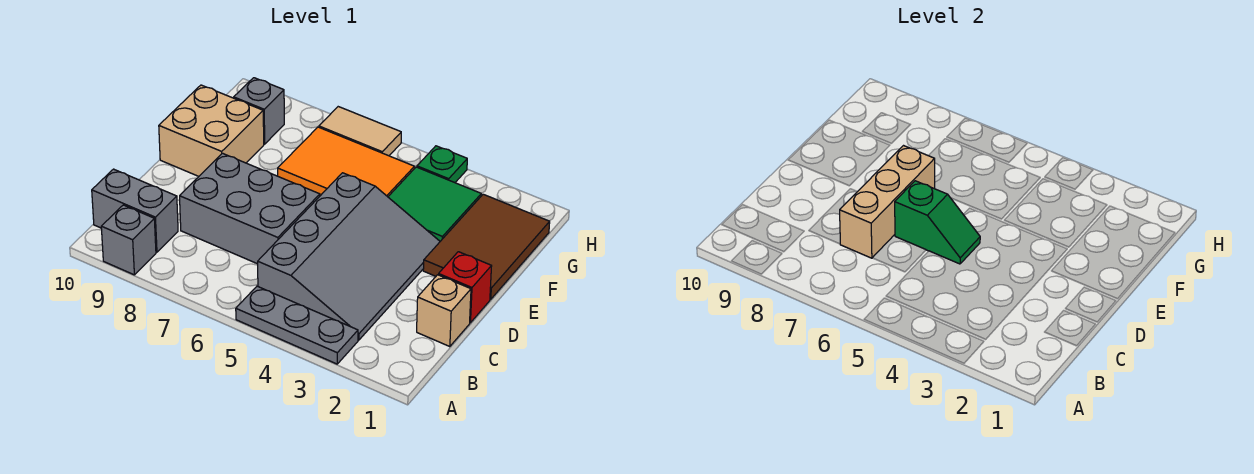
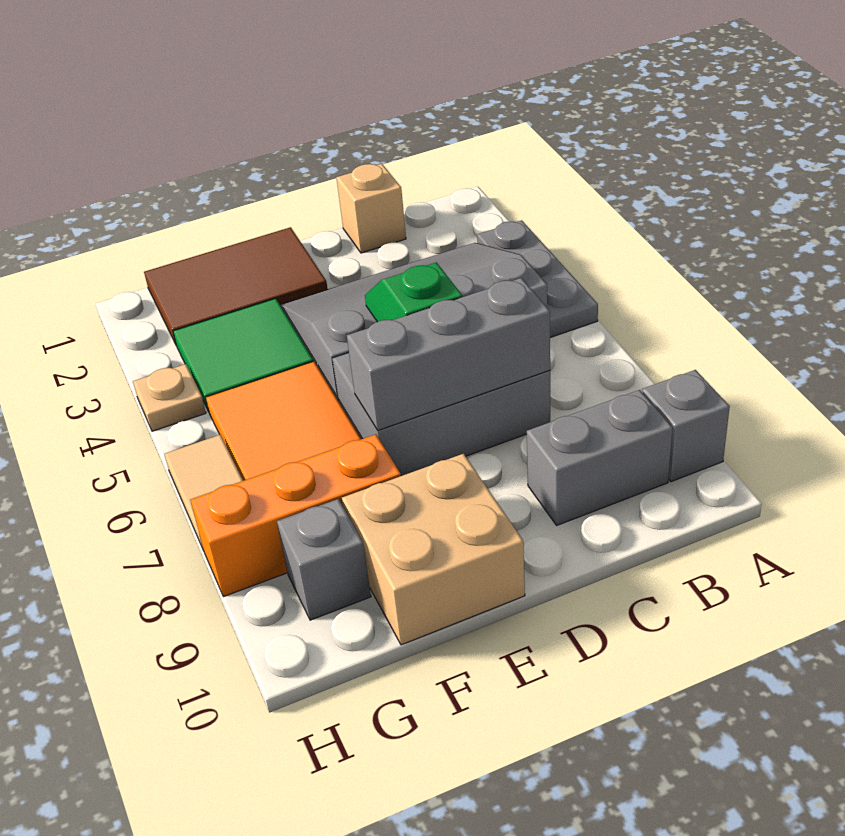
grey brick B9:B10 level 1 -> grey brick B9:C9 level 1
grey brick C6:D8 level 1 -> grey brick C6:E7 level 1
tan brick C7:E7 level 2 -> grey brick C7:E7 level 2
red brick D1 level 1 -> none
none -> orange brick F8:H8 level 1
green plate H4 level 1 -> tan plate H4 level 1

